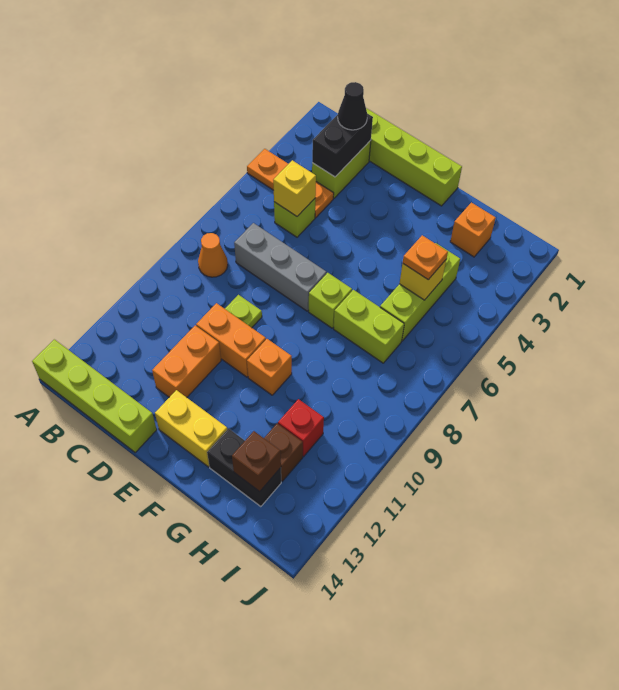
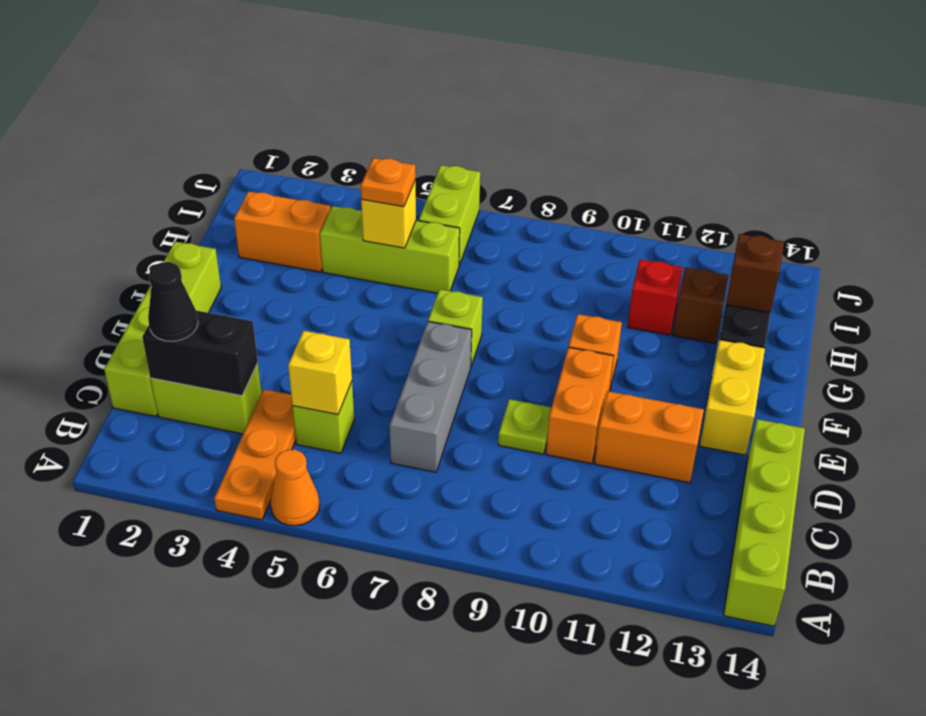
orange cone B8 level 1 -> orange cone A5 level 1
lime brick G7:H7 level 1 -> lime brick I6:J6 level 1
orange brick H2 level 1 -> orange brick H2:H3 level 1

